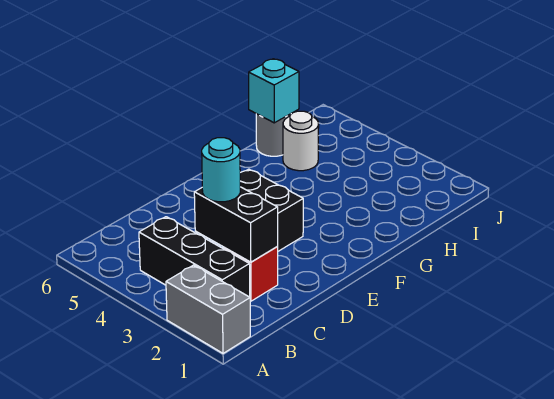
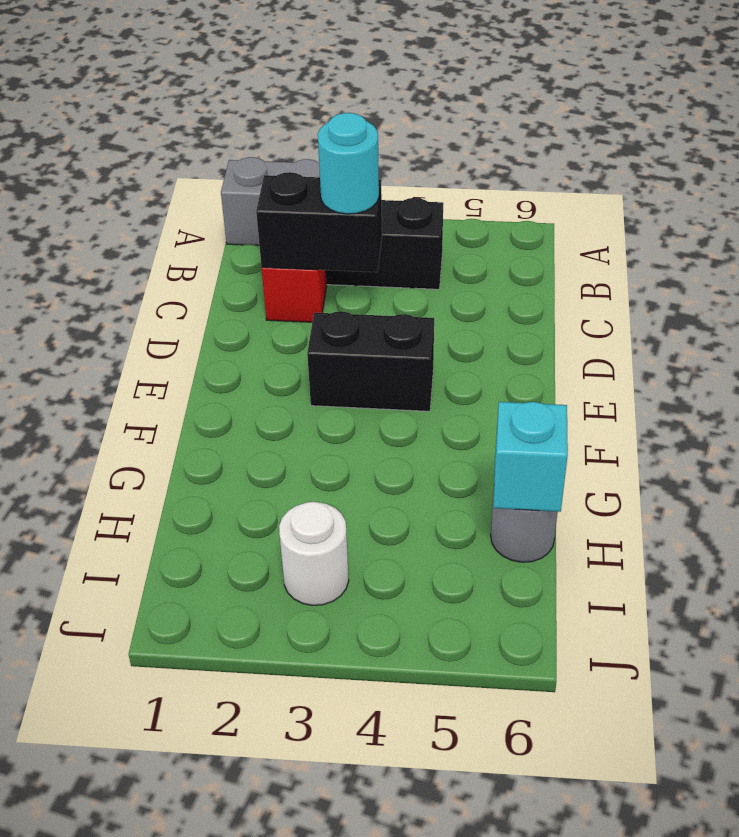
white round brick H5 level 1 -> white round brick I3 level 1

